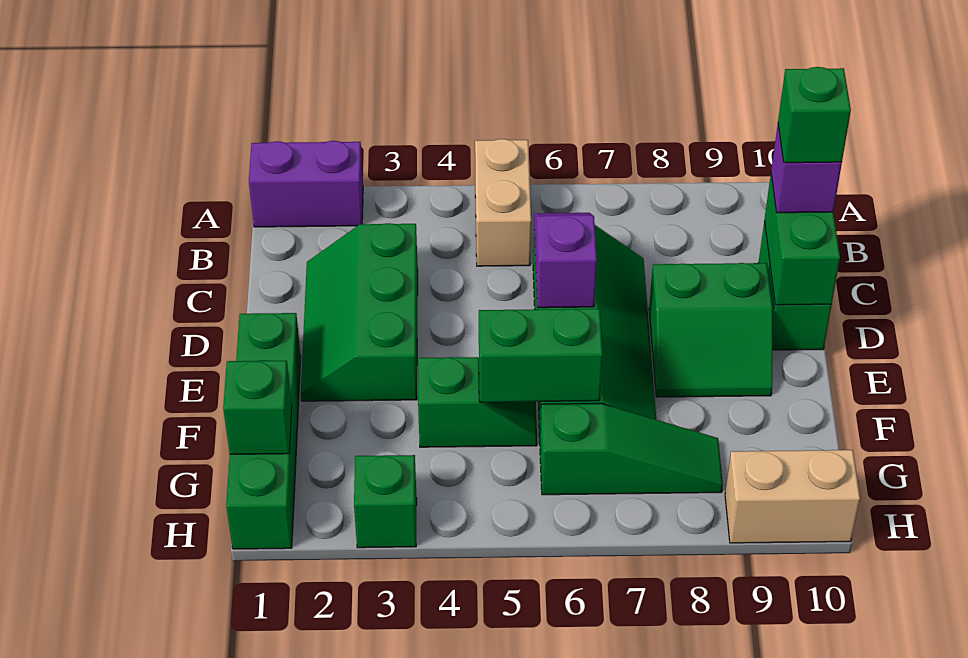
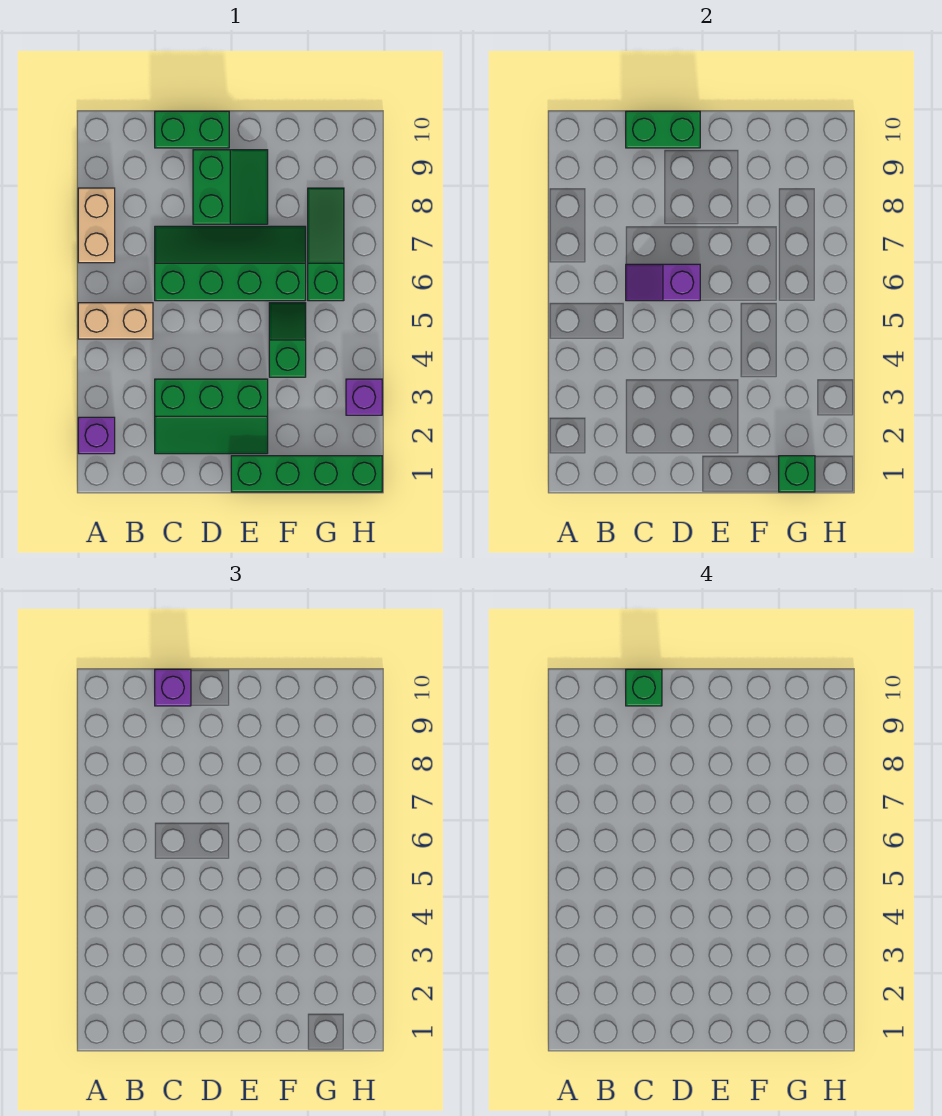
purple brick A1:A2 level 1 -> purple brick A2 level 1
green brick F5:F6 level 2 -> none
green brick H3 level 1 -> purple brick H3 level 1
tan brick H9:H10 level 1 -> tan brick A7:A8 level 1

